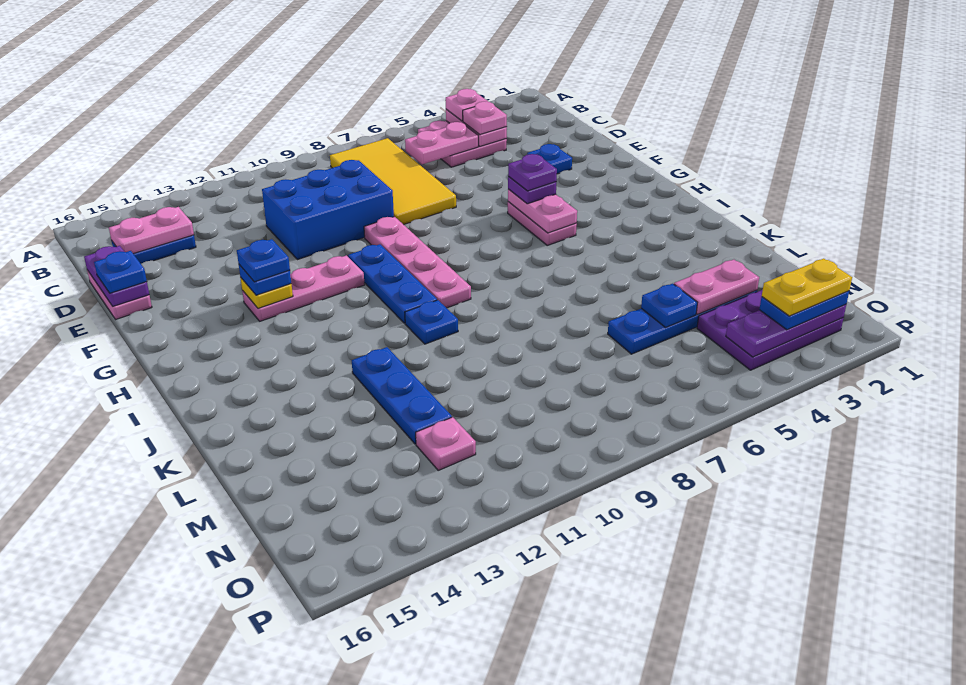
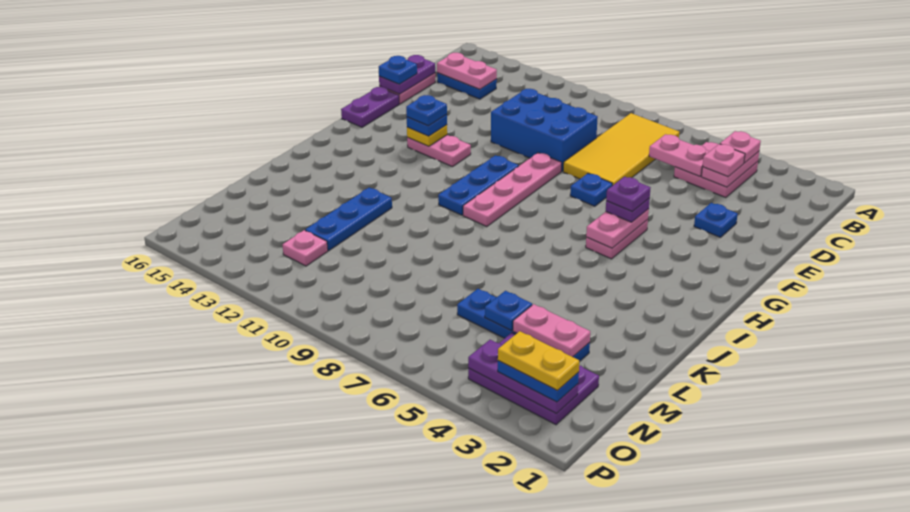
none -> purple plate F16:G16 level 1
pink plate G11:G13 level 1 -> pink plate G12:G13 level 1
blue plate J10 level 1 -> blue plate F7 level 1

